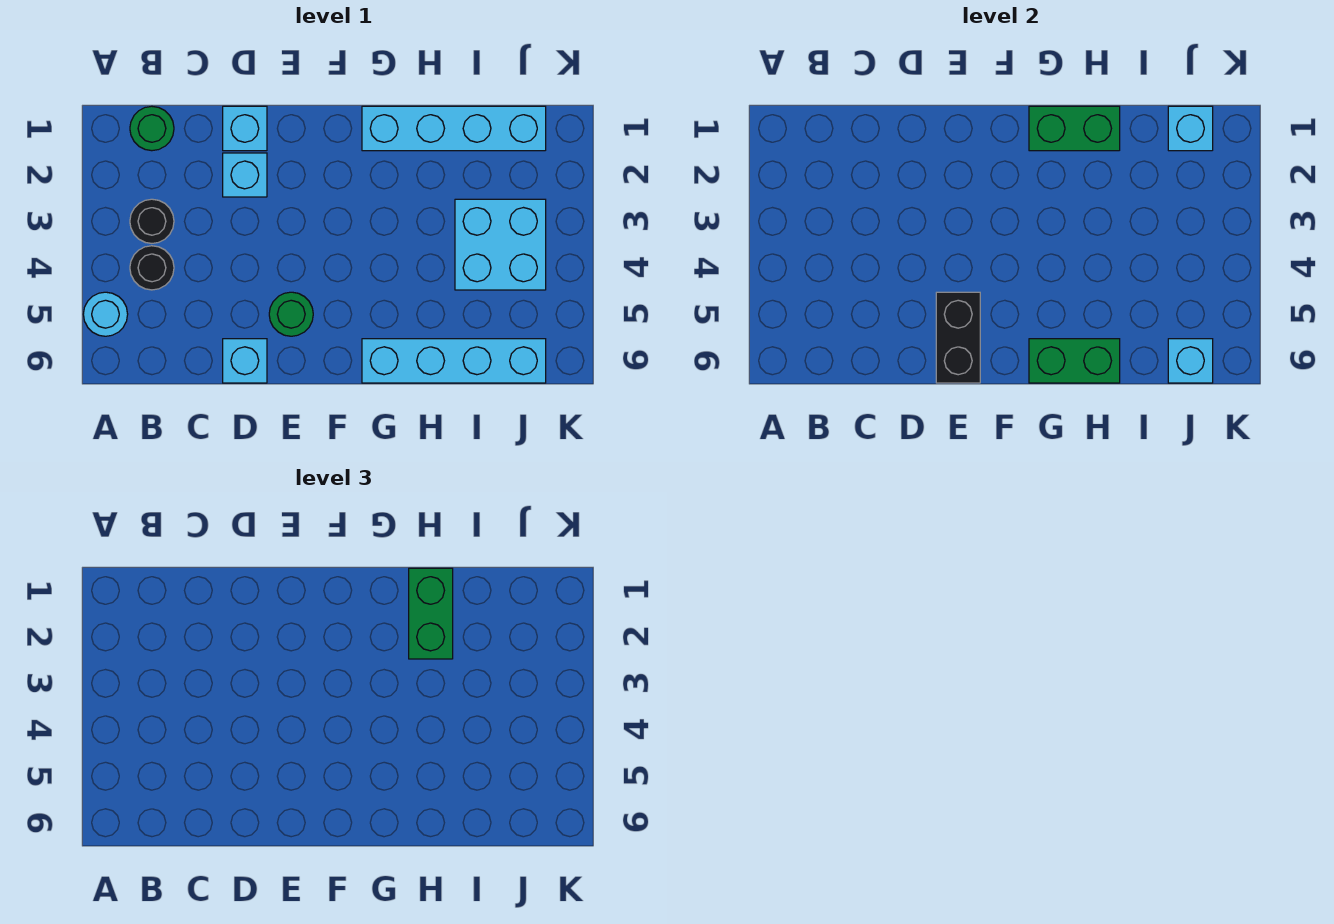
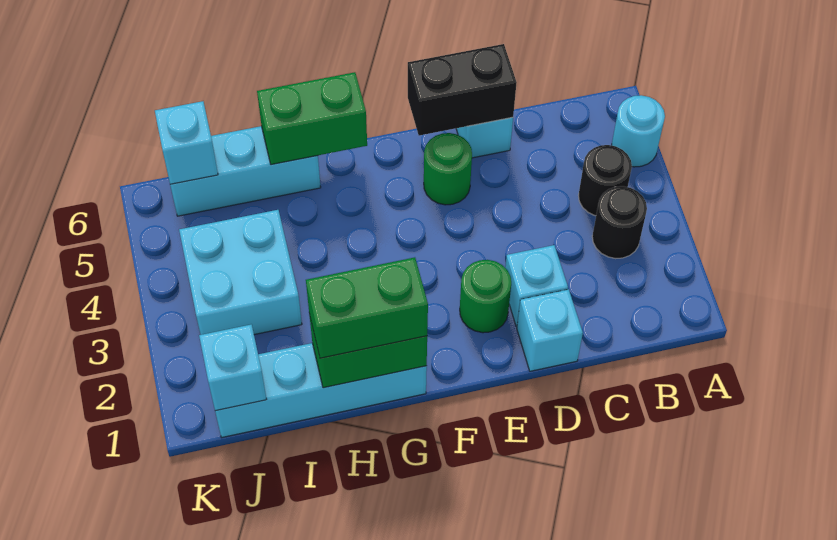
green round brick B1 level 1 -> green round brick E2 level 1
black brick E5:E6 level 2 -> black brick D6:E6 level 2
cyan brick G6:J6 level 1 -> cyan brick H6:J6 level 1
green brick H1:H2 level 3 -> green brick G1:H1 level 3

